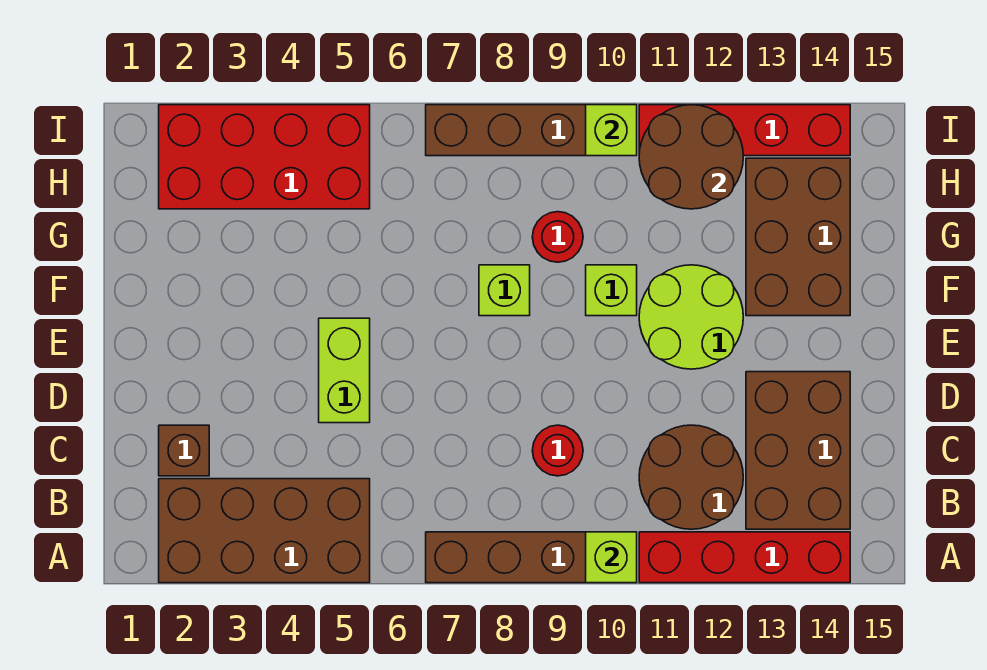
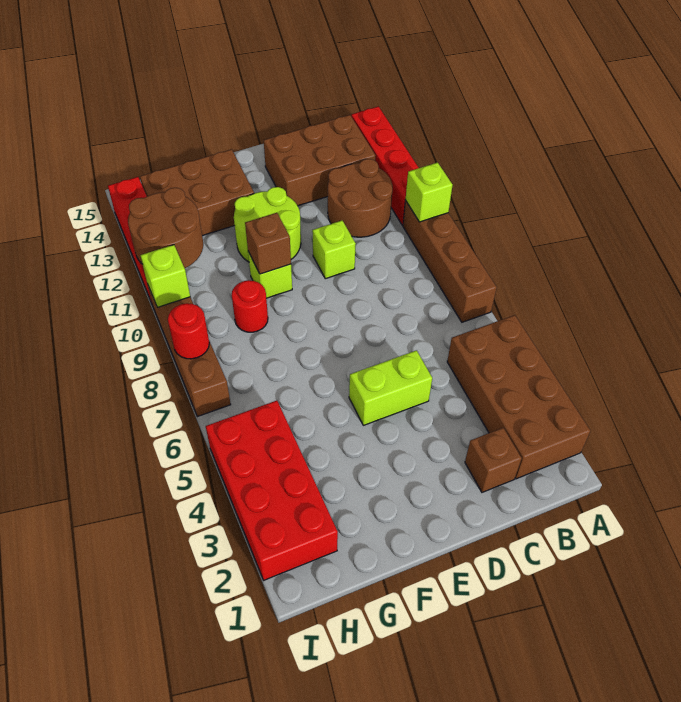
red round brick C9 level 1 -> red round brick I8 level 2
lime brick F8 level 1 -> lime brick D10 level 1
none -> brown brick F10 level 2

